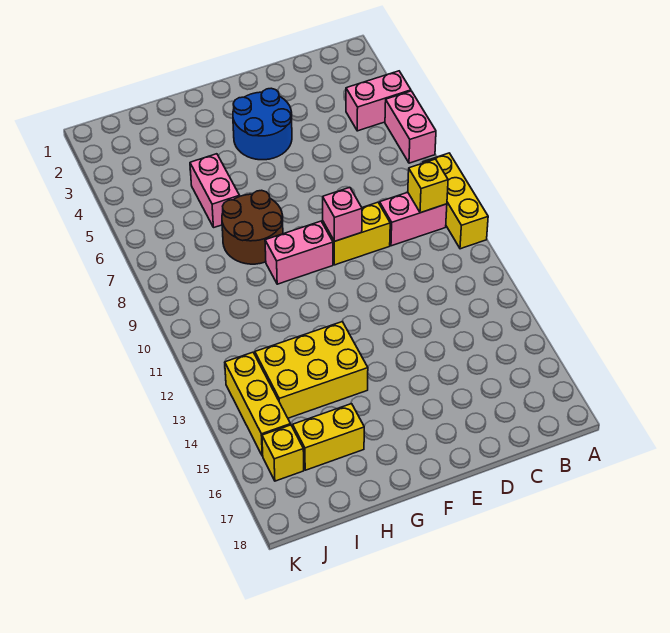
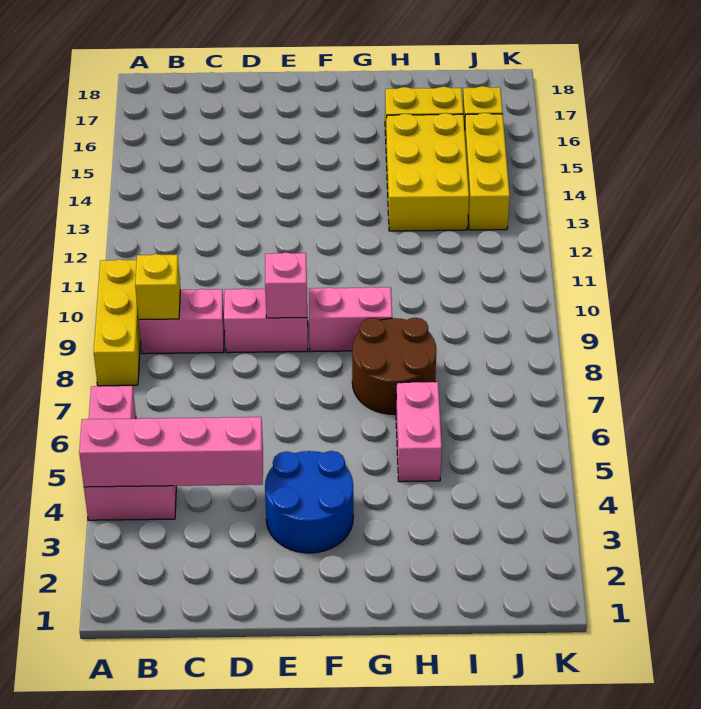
none -> pink brick A4:D4 level 2
yellow brick D9:E9 level 1 -> pink brick D9:E9 level 1
yellow brick G13:I14 level 1 -> yellow brick H13:I15 level 1

